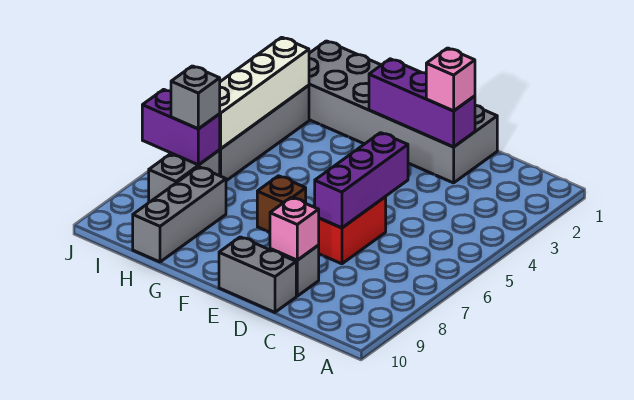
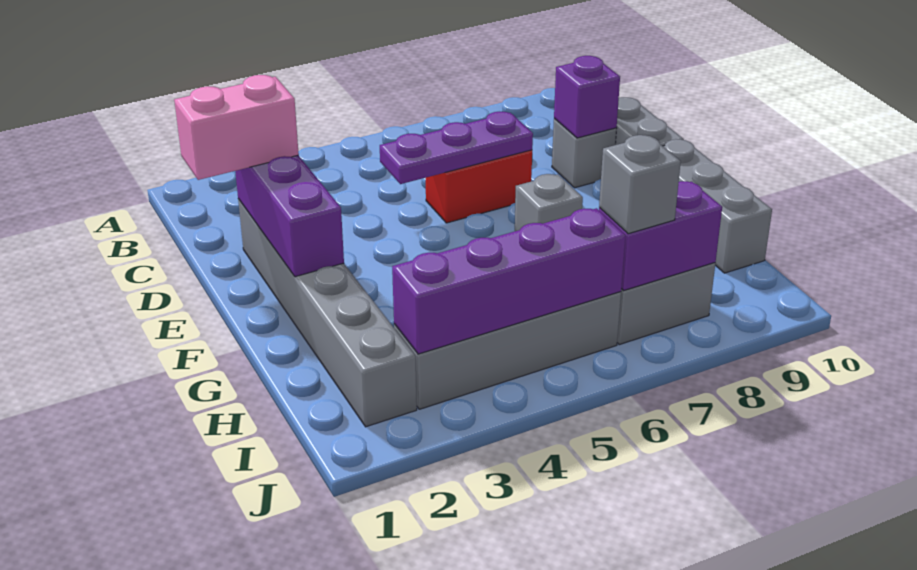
grey brick D1:I2 level 1 -> grey brick D2:I2 level 1
pink brick D2 level 3 -> pink brick D1:D2 level 3
purple brick D5:D7 level 2 -> purple plate D5:D7 level 2
pink brick D9 level 2 -> purple brick D9 level 2
brown brick F7 level 1 -> grey brick F7 level 1
grey brick H8:H10 level 1 -> grey brick F10:H10 level 1
white brick I3:I6 level 2 -> purple brick I3:I6 level 2
purple brick I7:J7 level 2 -> purple brick I7:I8 level 2

